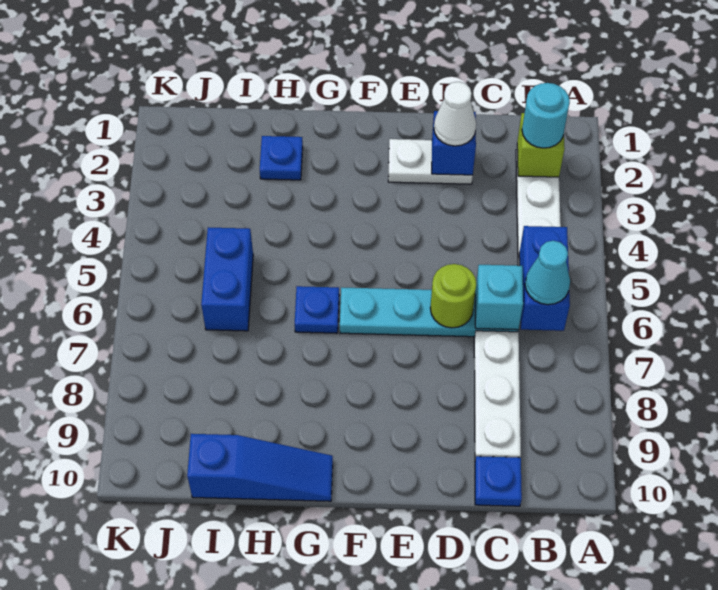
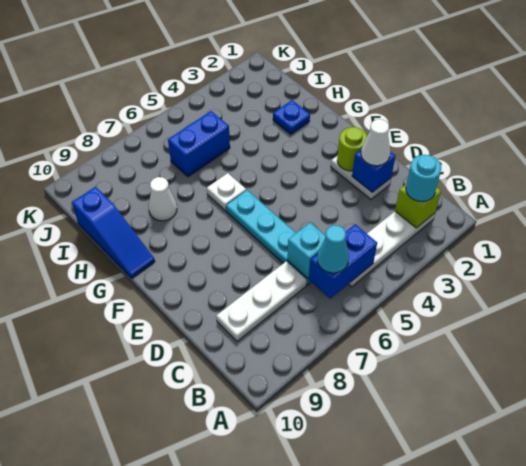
blue plate C10 level 1 -> none
lime round brick D6 level 2 -> lime round brick E2 level 2
blue plate G6 level 1 -> white plate G6 level 1
none -> white cone H8 level 1

